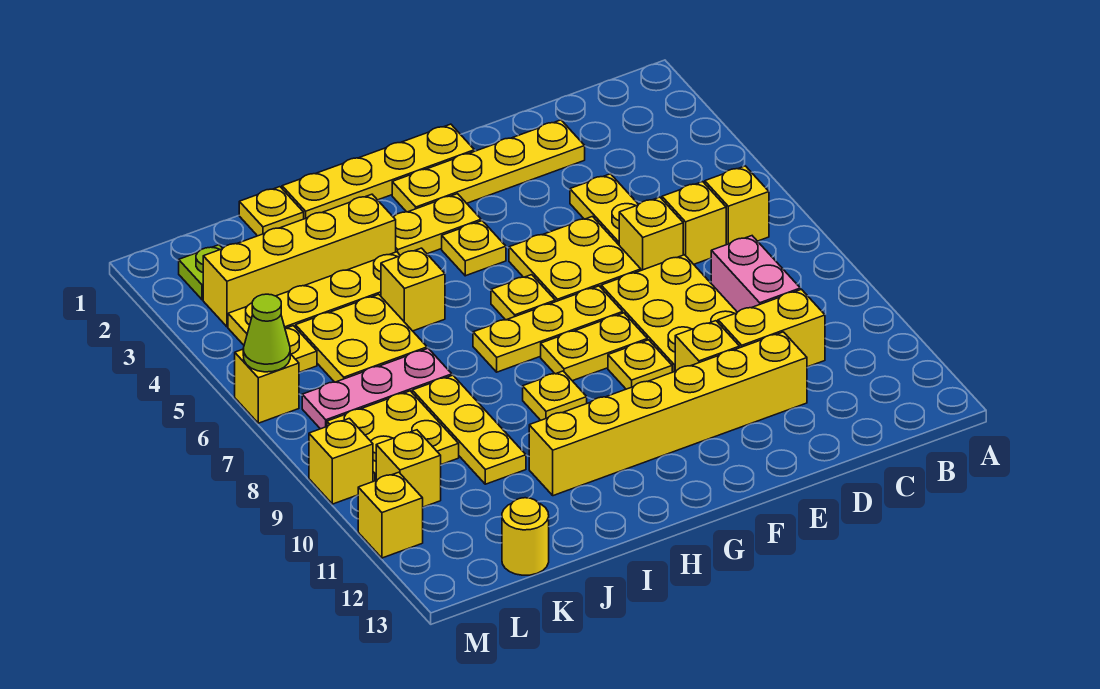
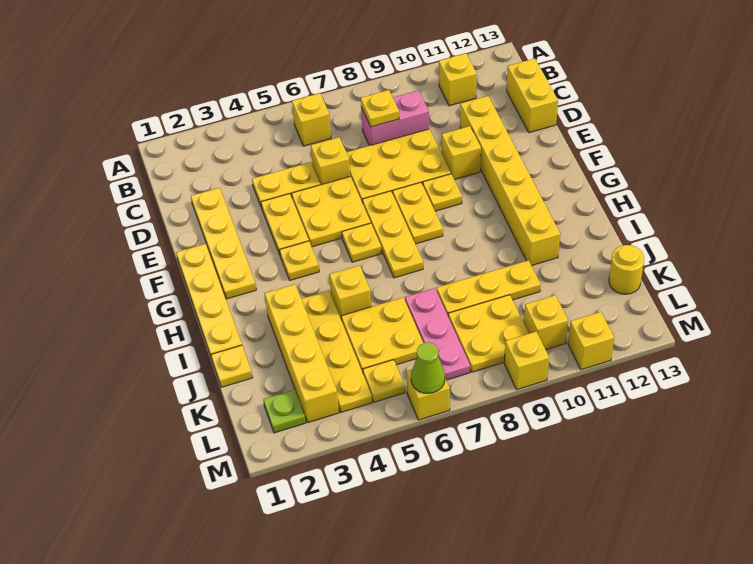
yellow brick C6 level 1 -> yellow brick B11 level 1
yellow brick C10:D10 level 1 -> yellow brick C13:D13 level 1
yellow plate G3:H3 level 1 -> yellow plate E4:F4 level 1
yellow plate H9 level 1 -> yellow plate C8 level 2

